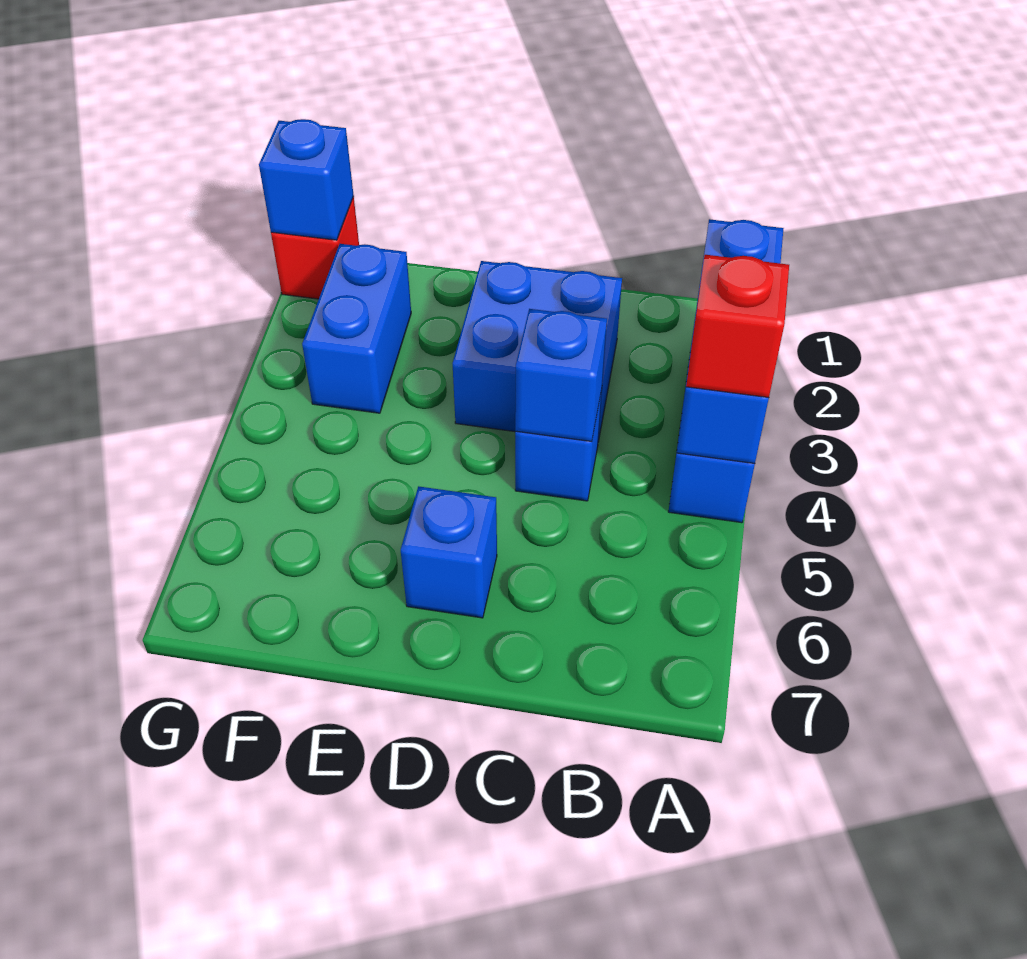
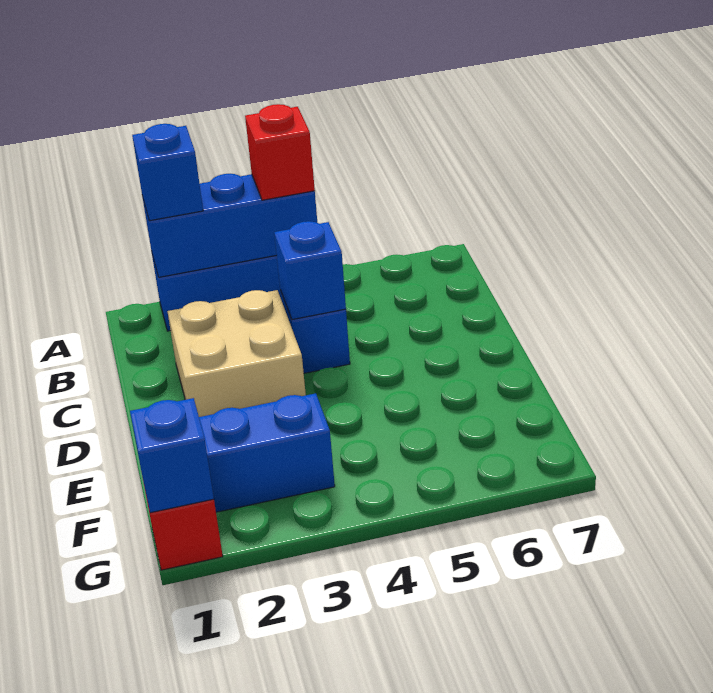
blue brick C2:D3 level 1 -> tan brick C2:D3 level 1
blue brick D6 level 1 -> blue brick A2 level 3

